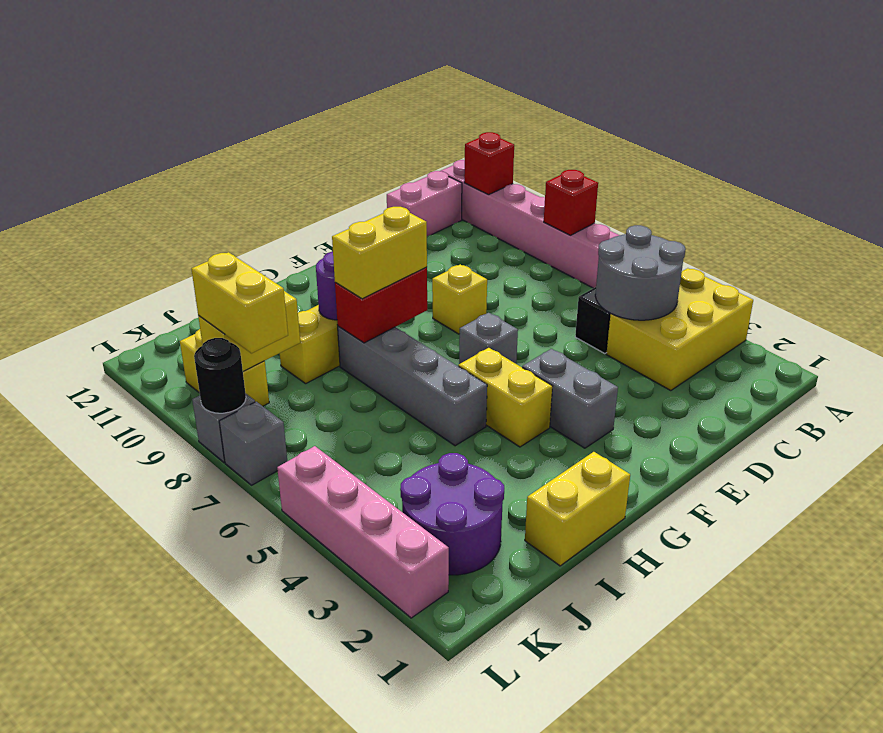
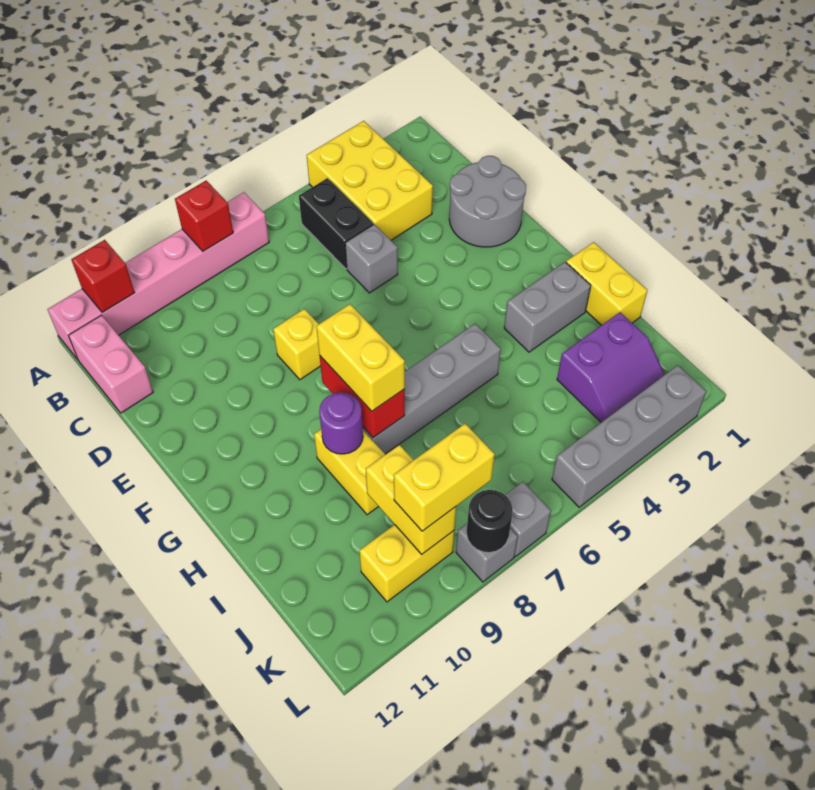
grey round brick B4:C5 level 2 -> grey round brick D1:E2 level 1
grey brick F3:F4 level 1 -> grey brick H2:H3 level 1
grey brick F6 level 1 -> grey brick D5 level 1
yellow brick G4:G5 level 1 -> none
purple round brick J2:K3 level 1 -> purple slope J2:K3 level 1 top J
pink brick L2:L5 level 1 -> grey brick L2:L5 level 1

